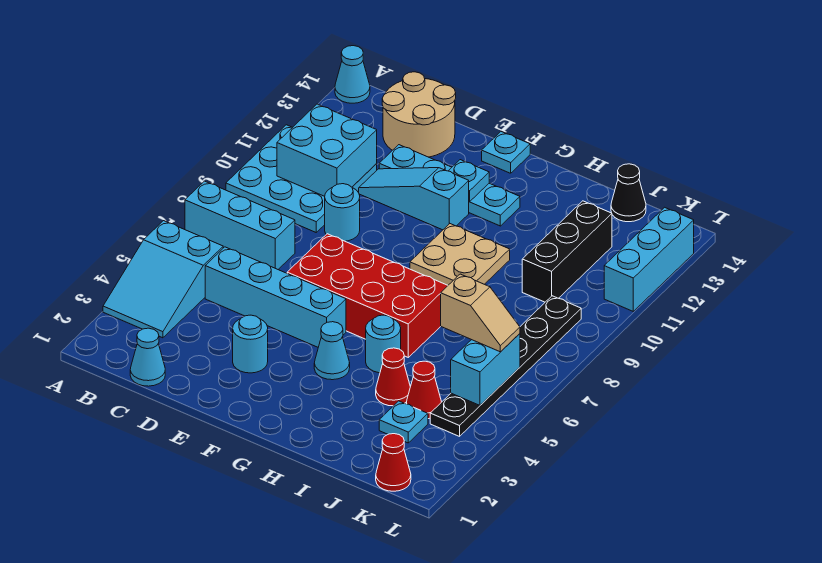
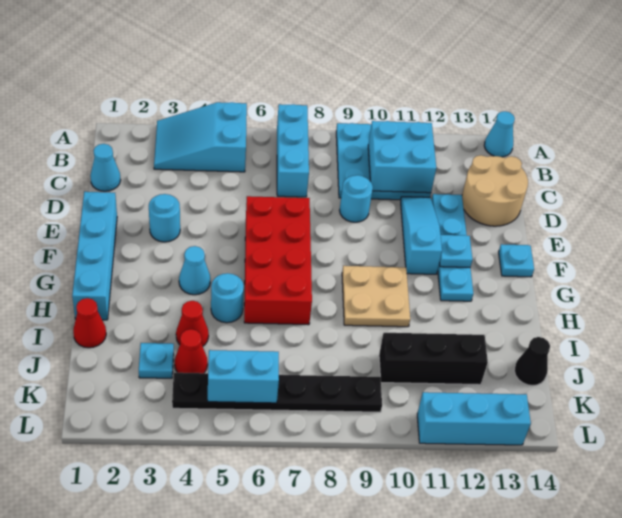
cyan brick C5:F5 level 1 -> cyan brick E1:H1 level 1
tan slope J6:K6 level 3 top J -> none
red cone K1 level 1 -> red cone I1 level 1

